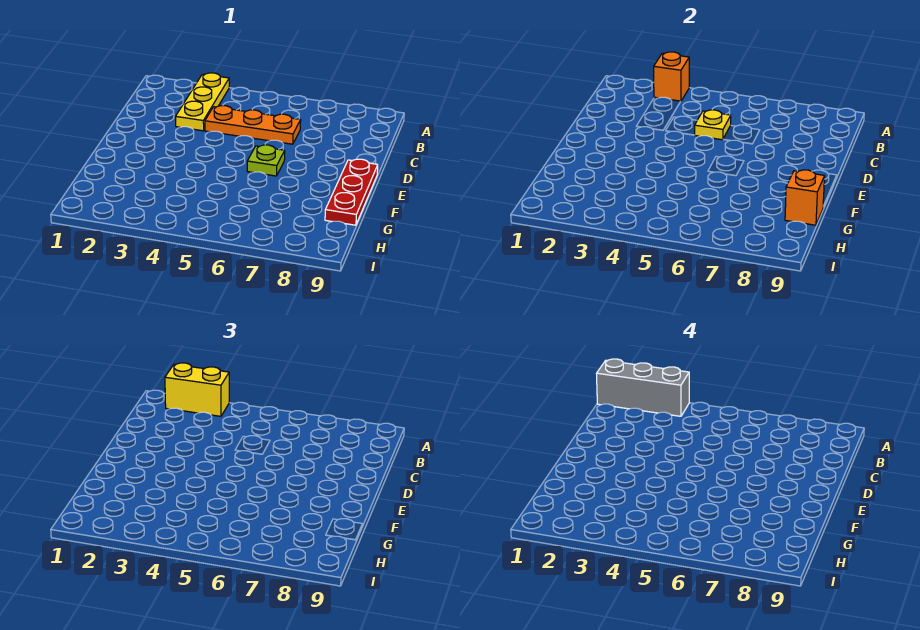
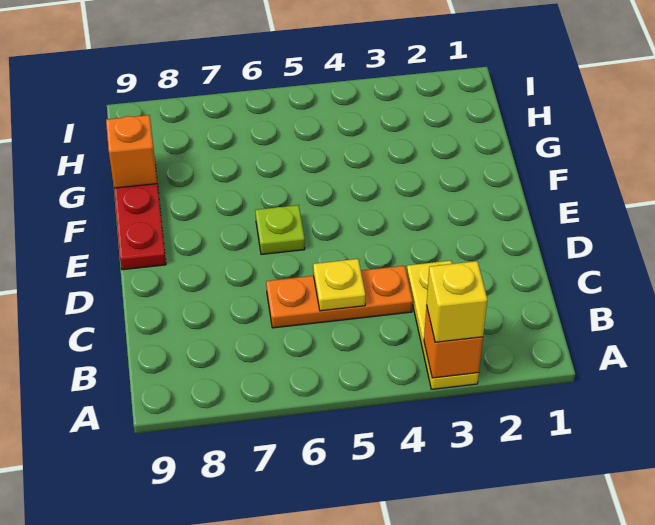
grey brick A1:A3 level 4 -> none
yellow brick A2:A3 level 3 -> yellow brick A3 level 3

